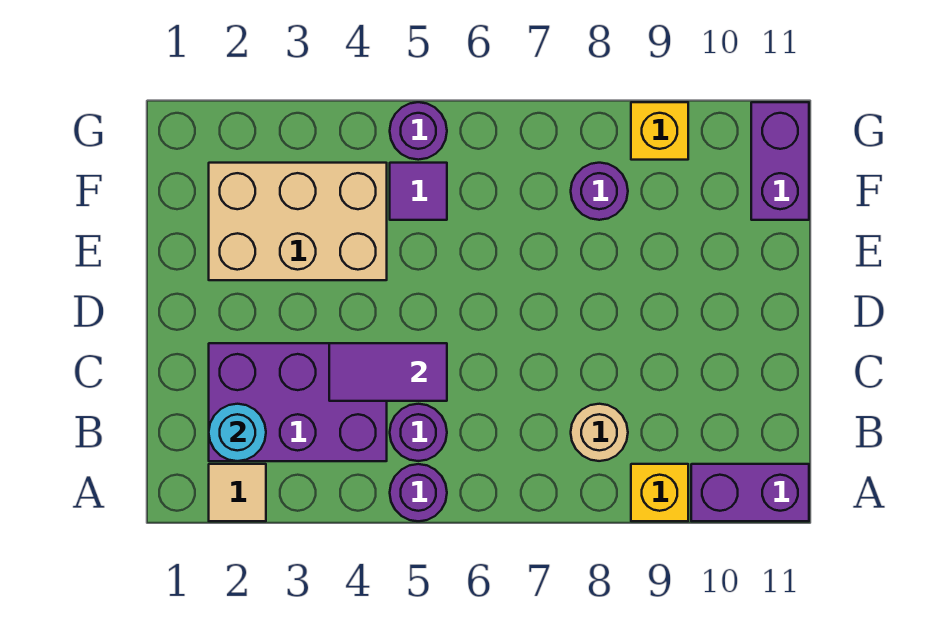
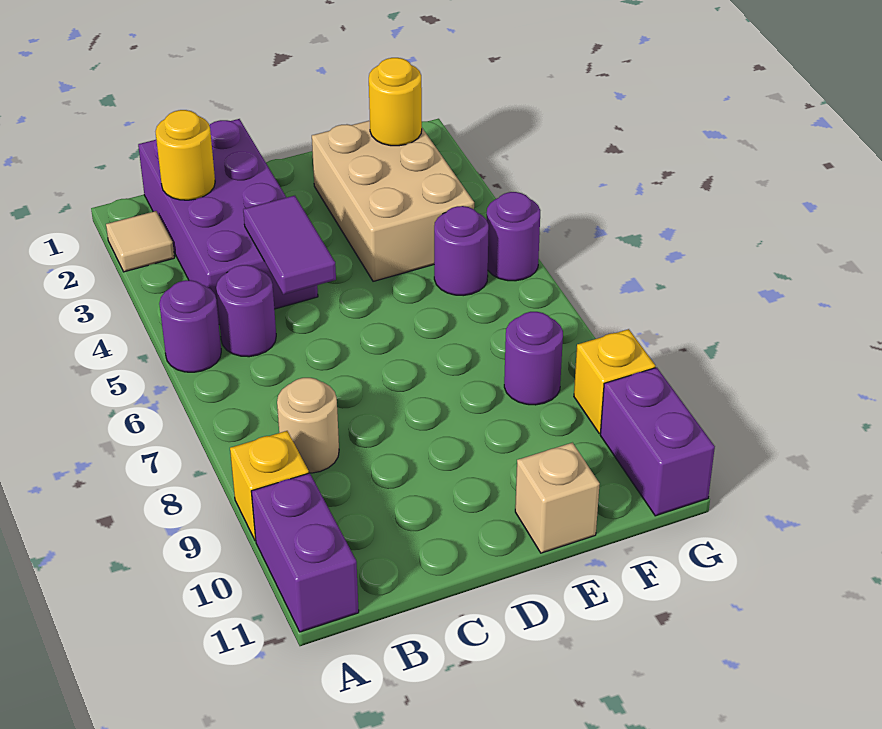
purple brick B2:C4 level 1 -> purple brick B1:C4 level 1
cyan round brick B2 level 2 -> yellow round brick B2 level 2
none -> tan brick E11 level 1
none -> yellow round brick F2 level 2
purple tile F5 level 1 -> purple round brick F5 level 1
purple brick F11:G11 level 1 -> purple brick G10:G11 level 1

